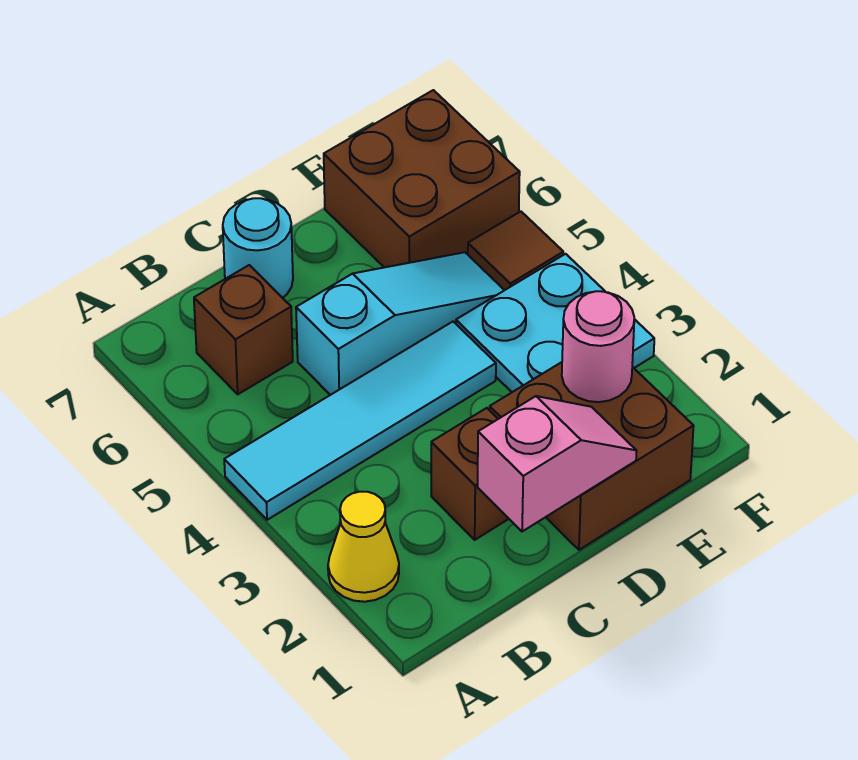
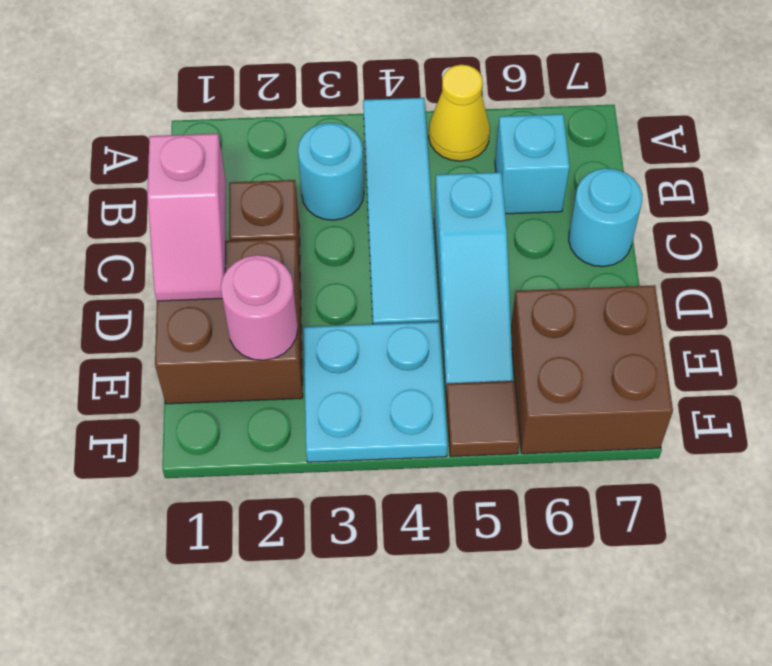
yellow cone A2 level 1 -> yellow cone A5 level 1
none -> cyan round brick B3 level 1
brown brick B6 level 1 -> cyan brick B6 level 1

